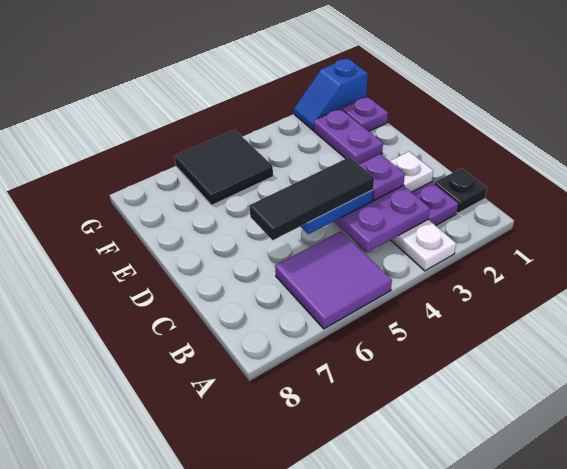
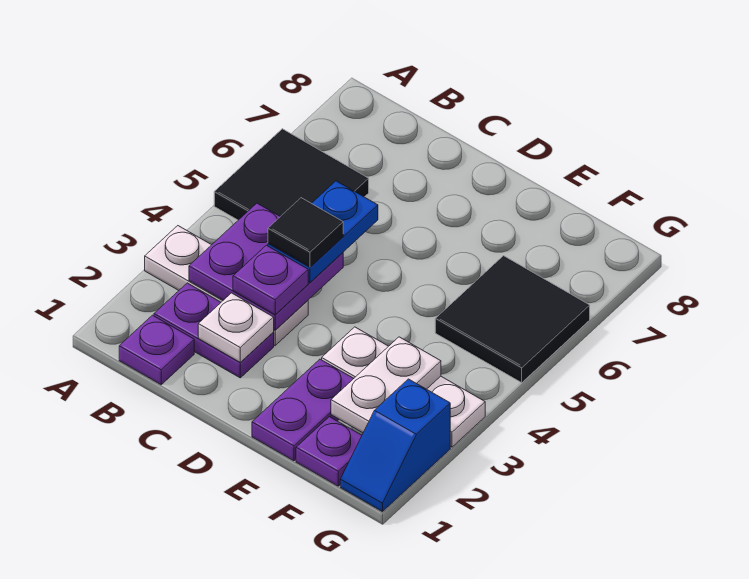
purple tile A5:B6 level 1 -> black tile A5:B6 level 1
black plate B1 level 1 -> purple plate B1 level 1
black tile C4:C6 level 4 -> black tile C4 level 4
purple plate E2:F2 level 1 -> purple plate E1:E2 level 1
none -> white plate E3:G3 level 1
none -> white plate F2:F3 level 2
blue slope G1:G2 level 1 top 1 -> blue slope G1:G2 level 1 top 2

